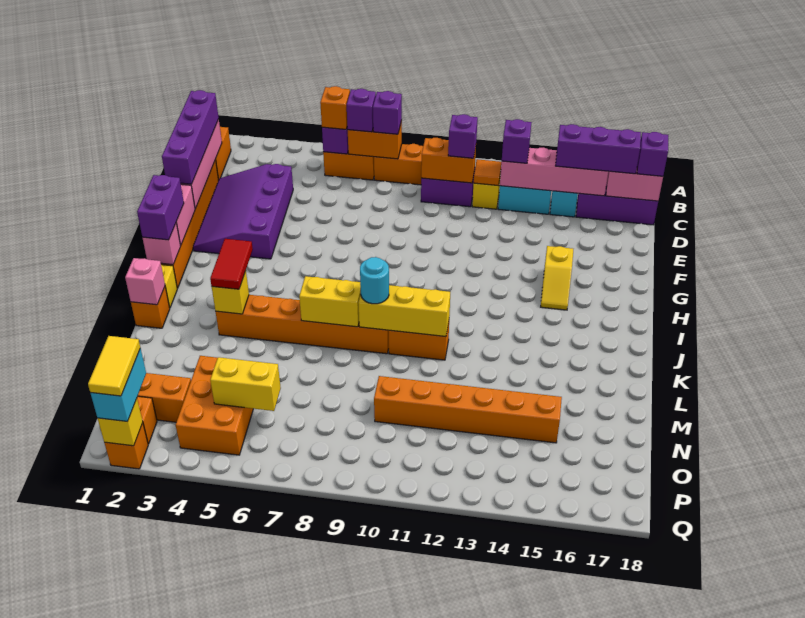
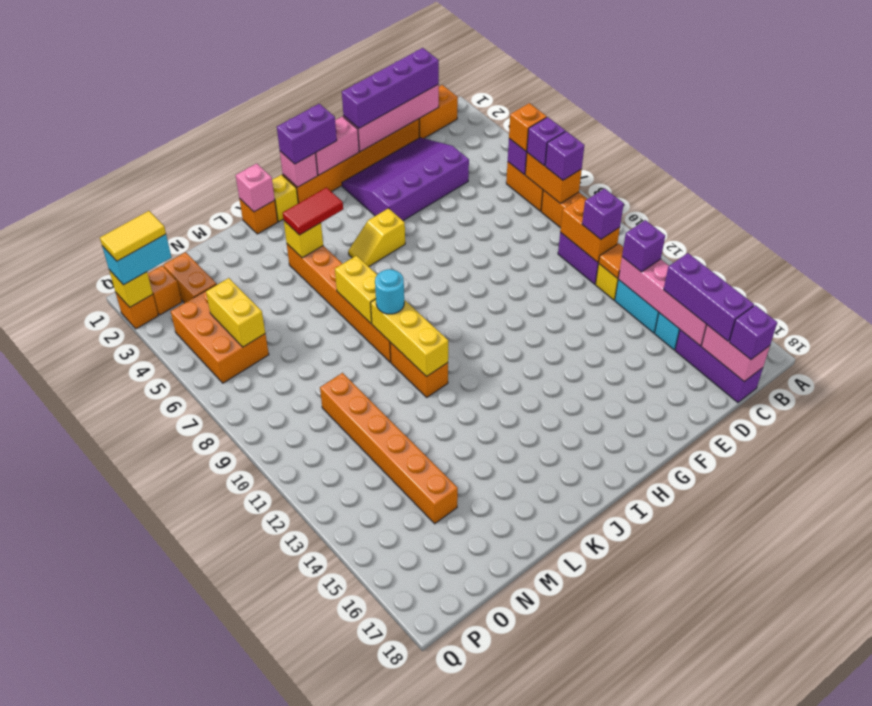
yellow slope G15:H15 level 1 top G -> yellow slope H5:I5 level 1 top H
orange brick N4:P5 level 1 -> orange brick O4:P6 level 1

